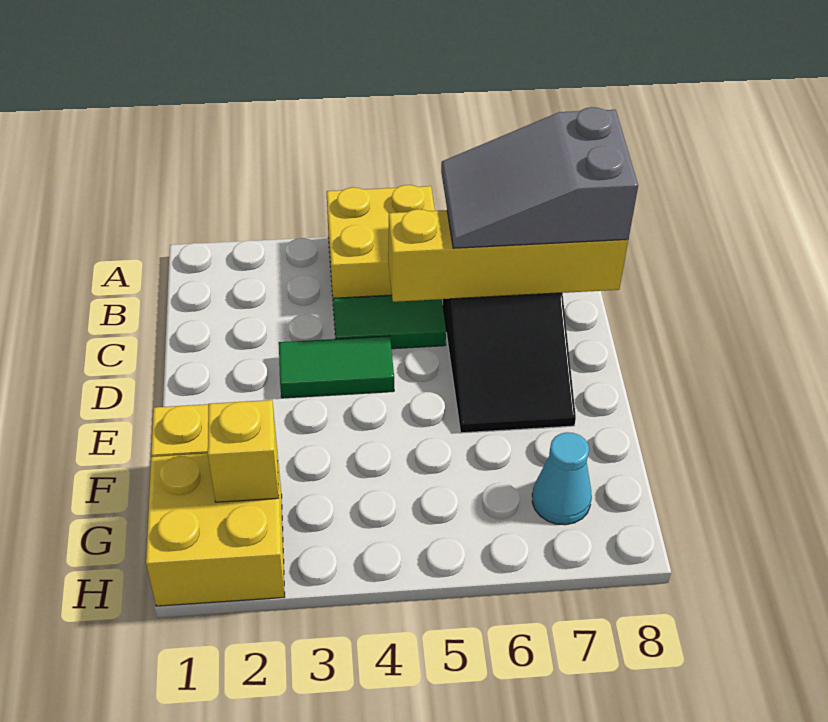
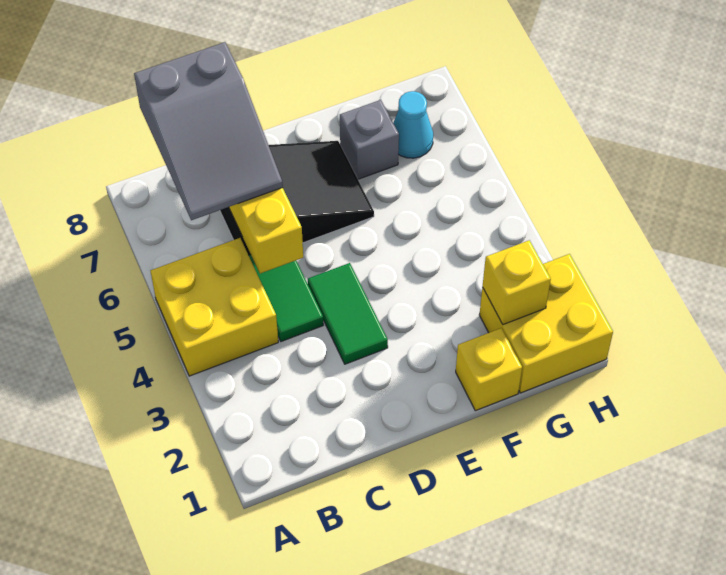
none -> grey brick F7 level 1

